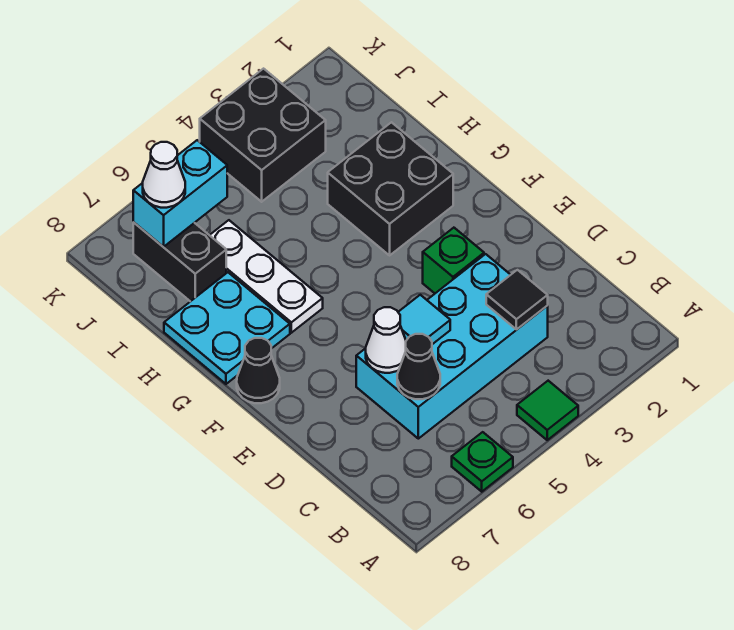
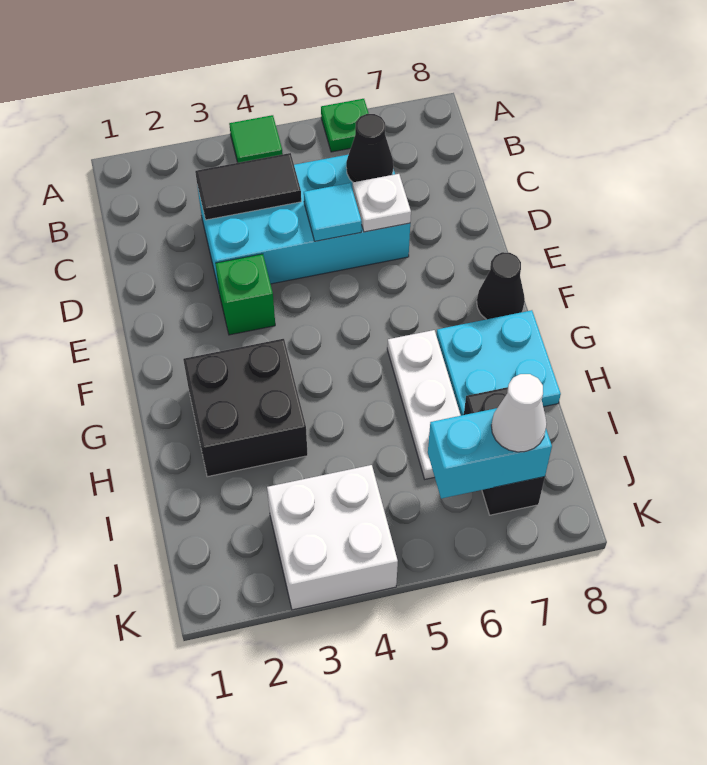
black tile C3 level 2 -> black tile C3:C4 level 2
white cone D6 level 2 -> white plate D6 level 2
black brick J3:K4 level 1 -> white brick J3:K4 level 1

